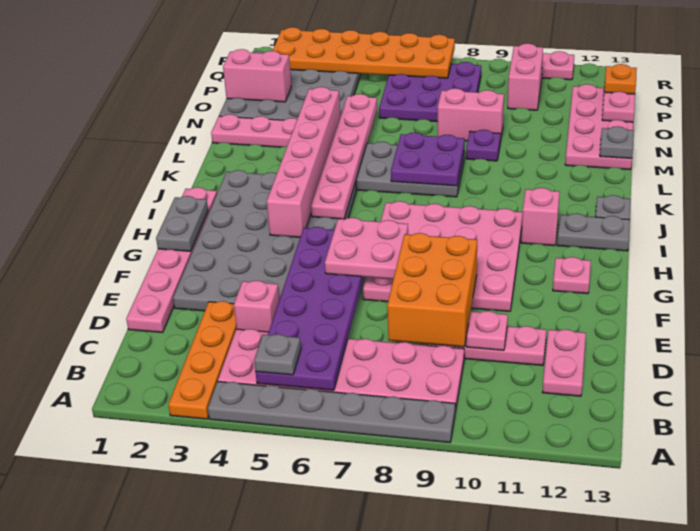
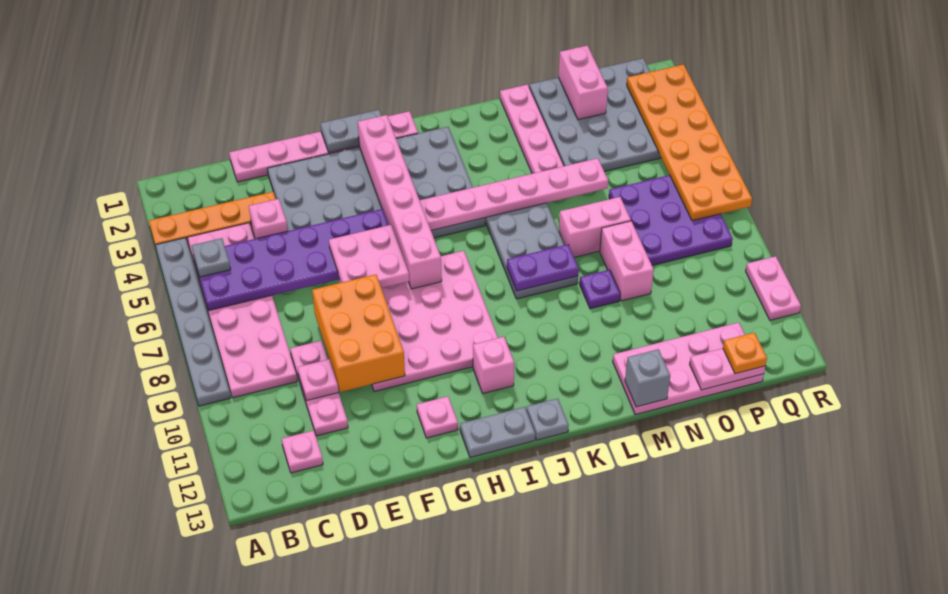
pink plate C12:D12 level 1 -> pink plate C12 level 1
orange brick D8:F9 level 2 -> orange brick E8:F10 level 2
pink brick H4:M4 level 2 -> pink brick H2:H7 level 2
grey plate I12:I13 level 1 -> grey plate H13:I13 level 1
purple plate K7:L8 level 2 -> purple plate K8:L8 level 2
grey plate M13 level 2 -> grey brick M13 level 2
pink brick P10:Q10 level 1 -> pink brick M7:N7 level 1

